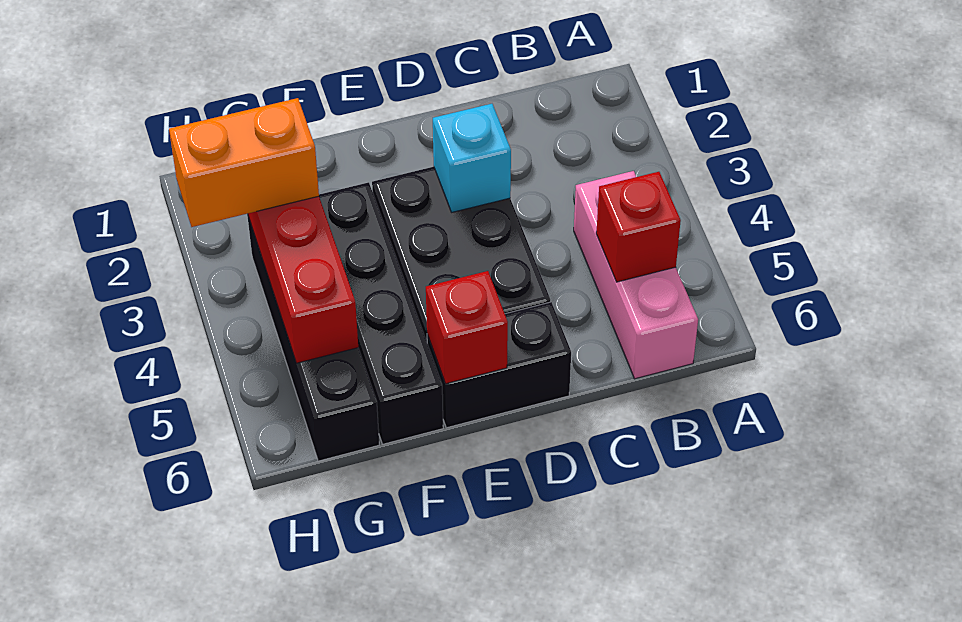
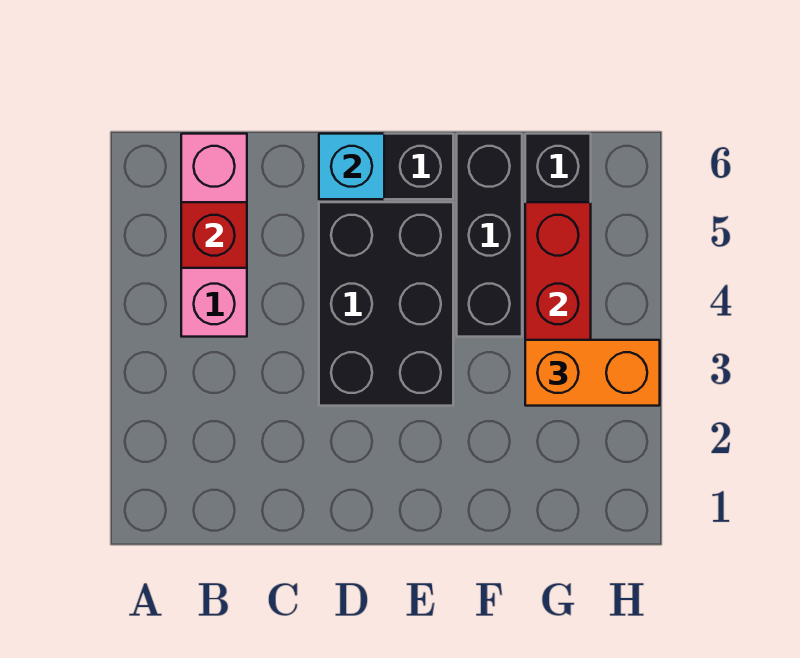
cyan brick D3 level 2 -> cyan brick D6 level 2
red brick E6 level 2 -> none
black brick F3:F6 level 1 -> black brick F4:F6 level 1

